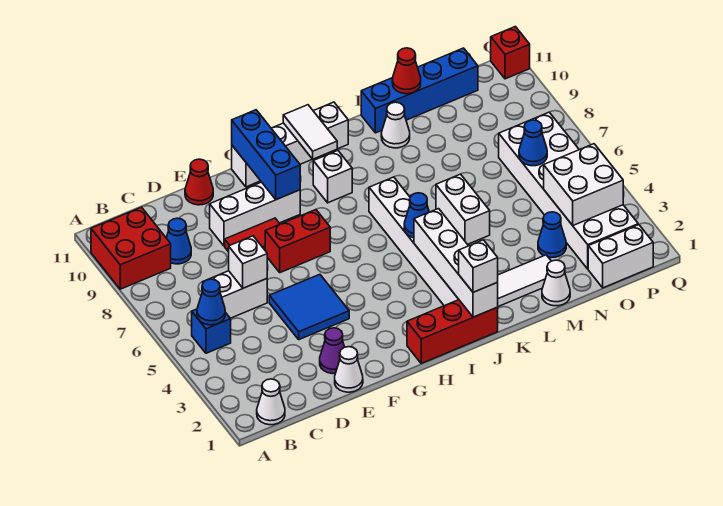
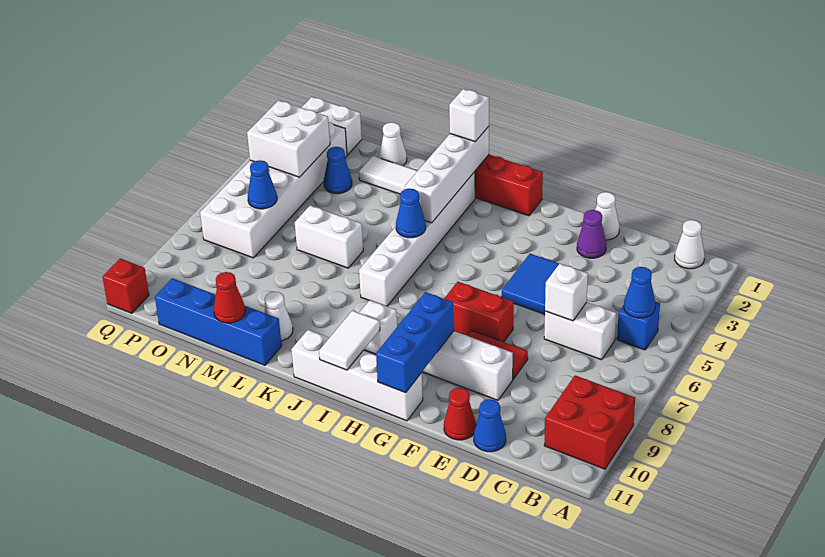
blue cone C9 level 1 -> blue cone D11 level 1
white brick L5:L6 level 1 -> white brick L6:M6 level 1

